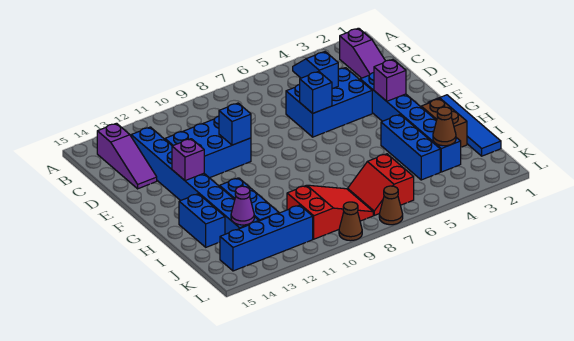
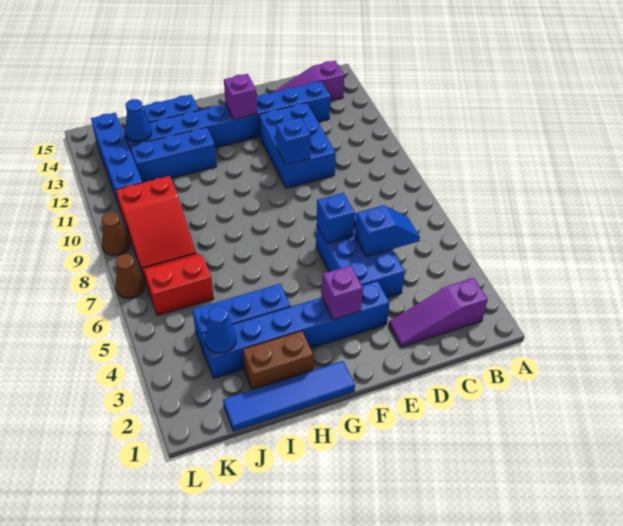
brown cone J3 level 2 -> blue cone J3 level 2
purple cone J13 level 2 -> blue cone J13 level 2

